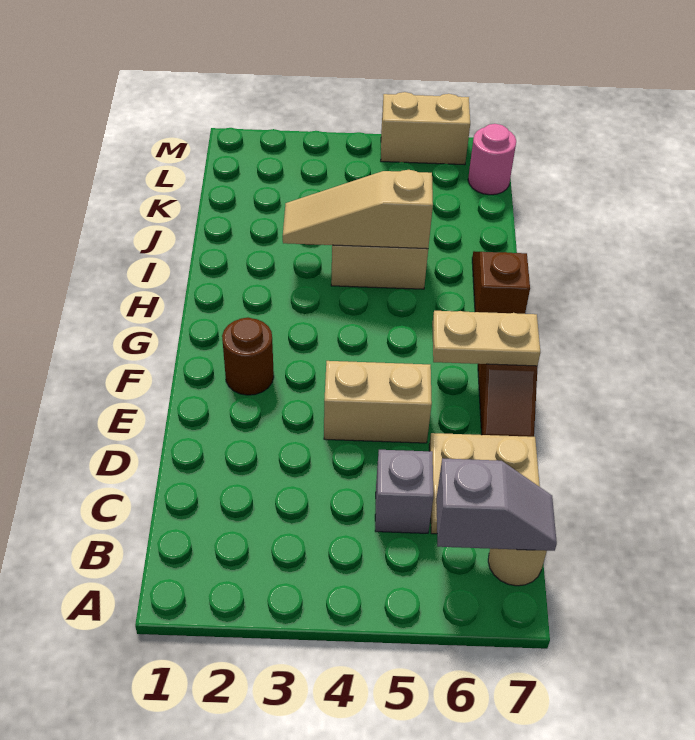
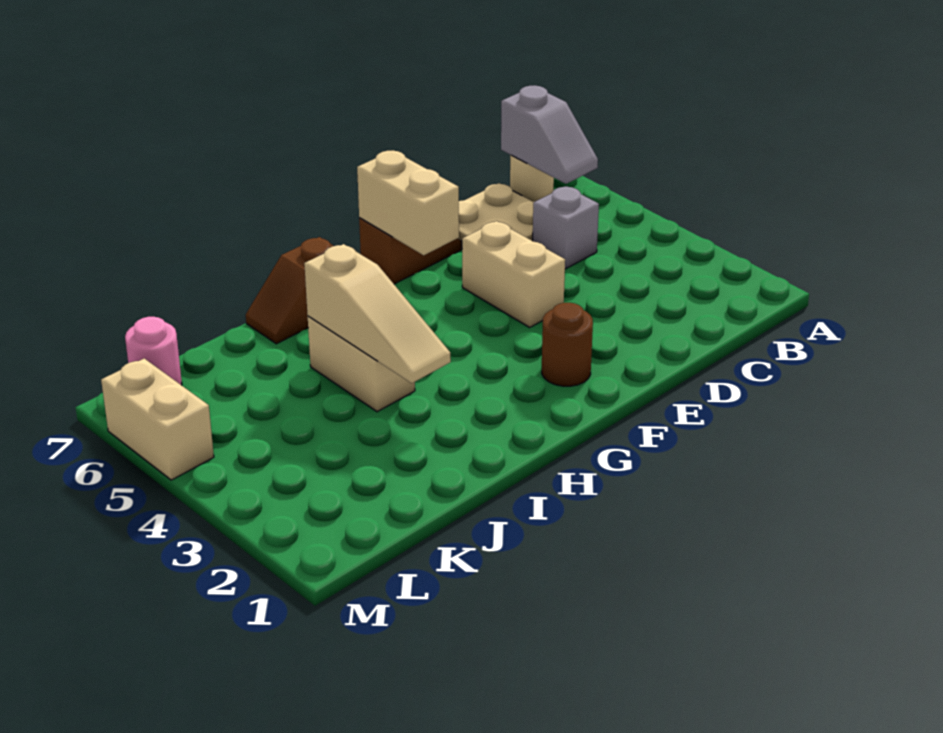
grey slope B6:B7 level 2 top 6 -> grey slope B6:B7 level 2 top 7
tan plate F6:F7 level 2 -> tan brick F6:F7 level 2

